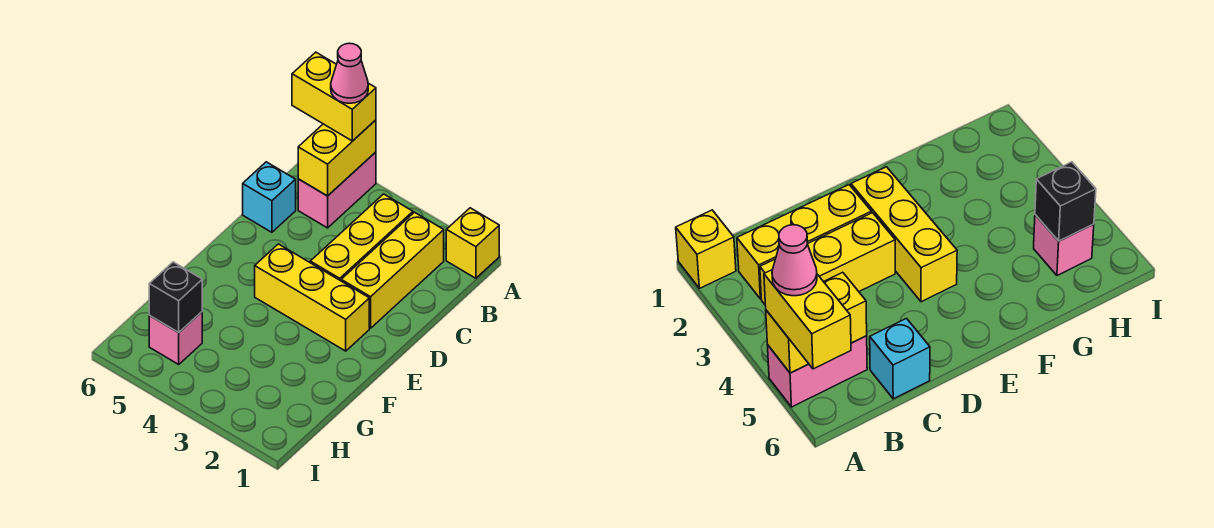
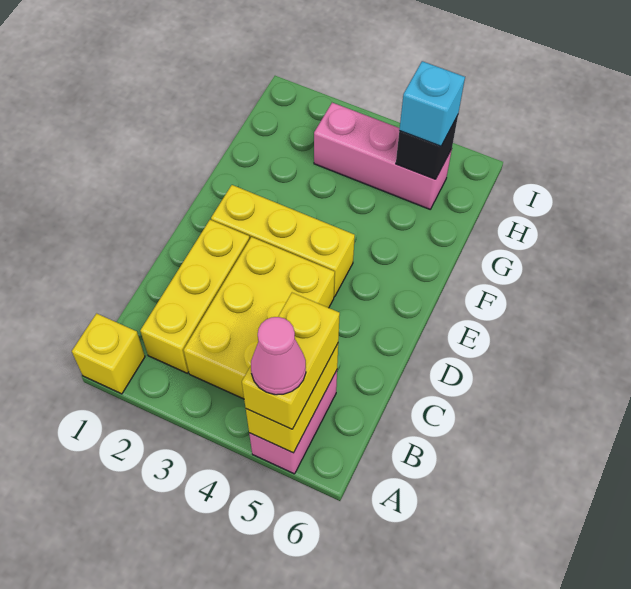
yellow brick A5:A6 level 3 -> yellow brick A5:B5 level 3
yellow brick B3:D3 level 1 -> yellow brick B3:D4 level 1
cyan brick C6 level 1 -> cyan brick H5 level 3
pink brick H5 level 1 -> pink brick H3:H5 level 1

